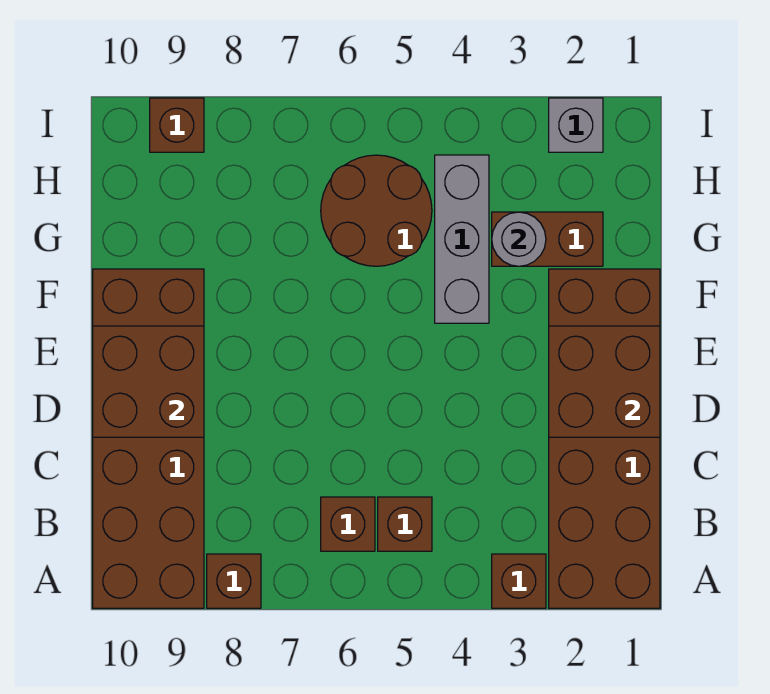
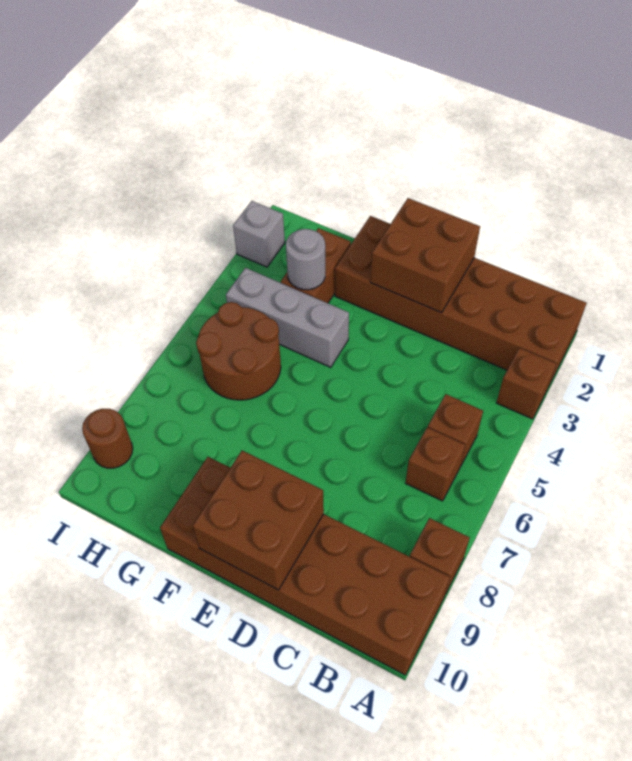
brown brick I9 level 1 -> brown round brick I9 level 1

